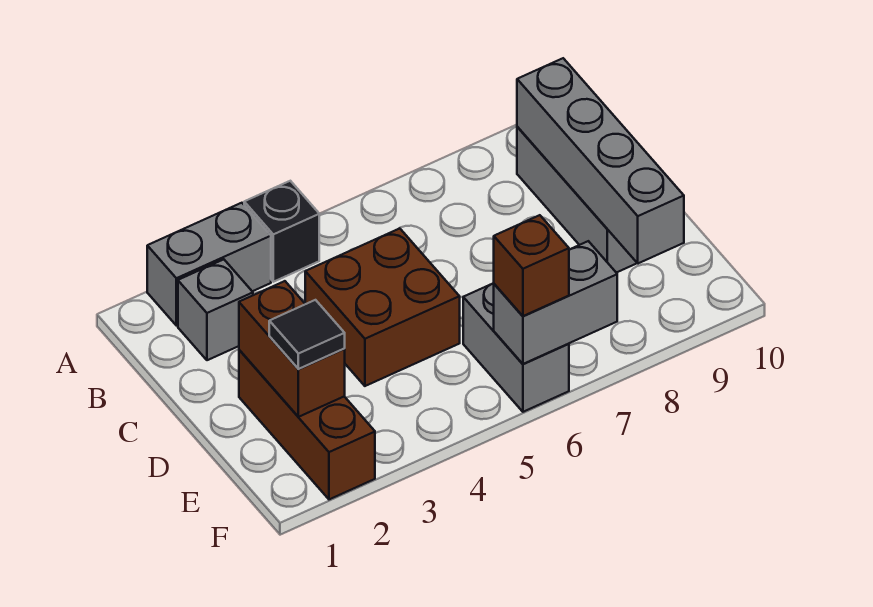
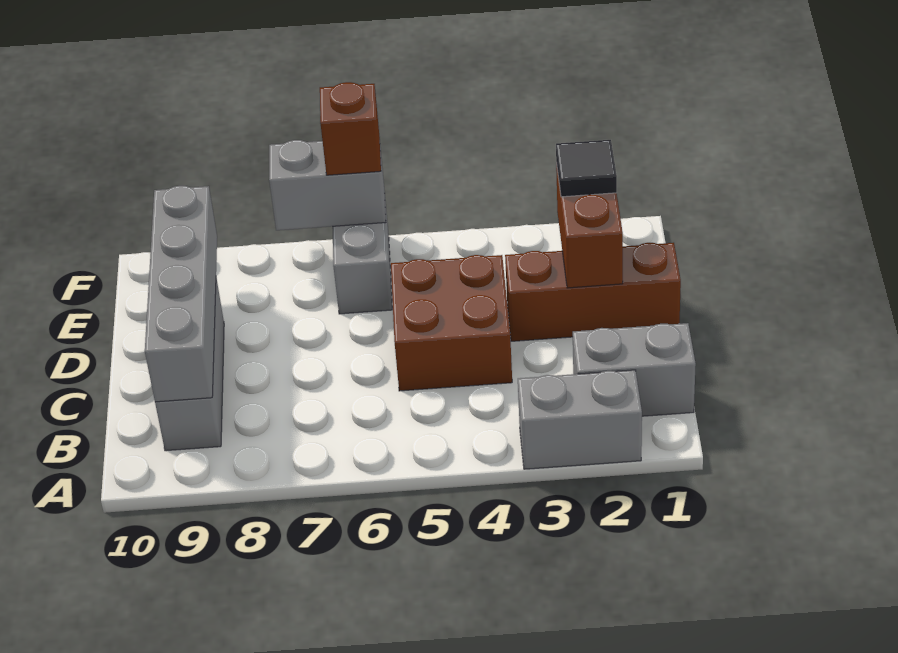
black brick A4 level 1 -> none
grey brick B2 level 1 -> grey brick B1:B2 level 1
brown brick D2:F2 level 1 -> brown brick D1:D3 level 1

